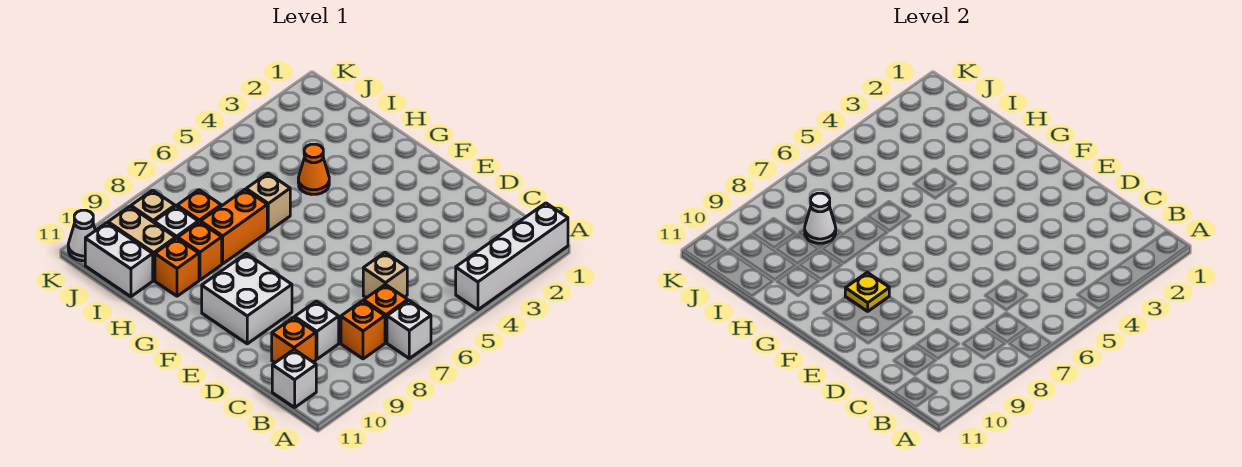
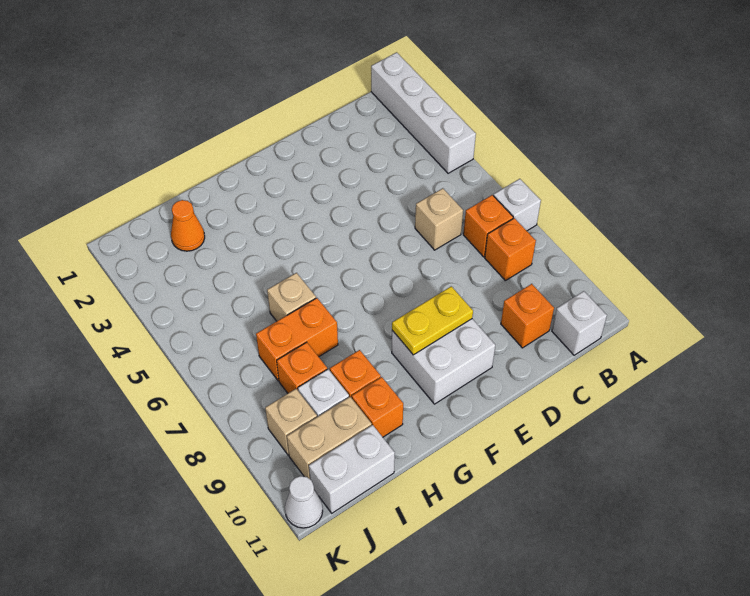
white brick C9 level 1 -> none
yellow plate F9 level 2 -> yellow plate E9:F9 level 2
orange cone H4 level 1 -> orange cone I2 level 1
orange brick H7:H8 level 1 -> orange brick H7:I7 level 1
white cone I8 level 2 -> none

